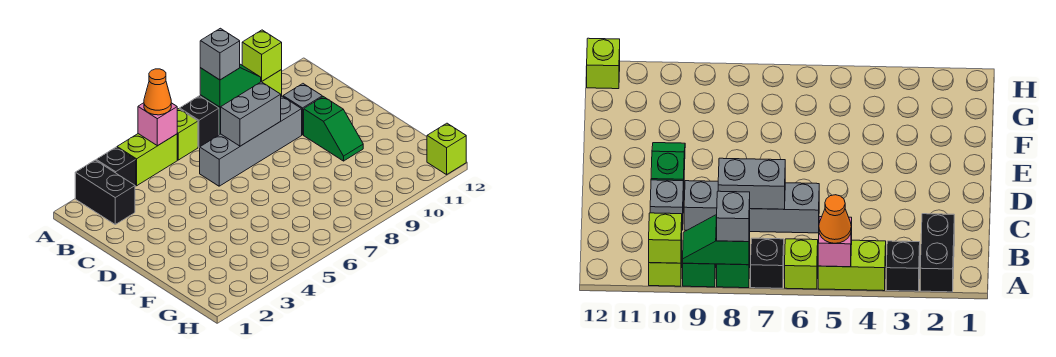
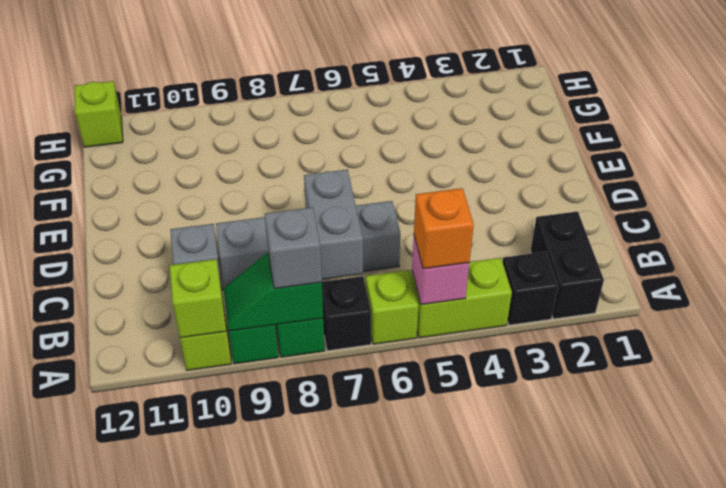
orange cone A5 level 3 -> orange brick A5 level 3
grey brick C7:C8 level 2 -> grey brick B7:C7 level 2
green slope D10:E10 level 1 top D -> none

